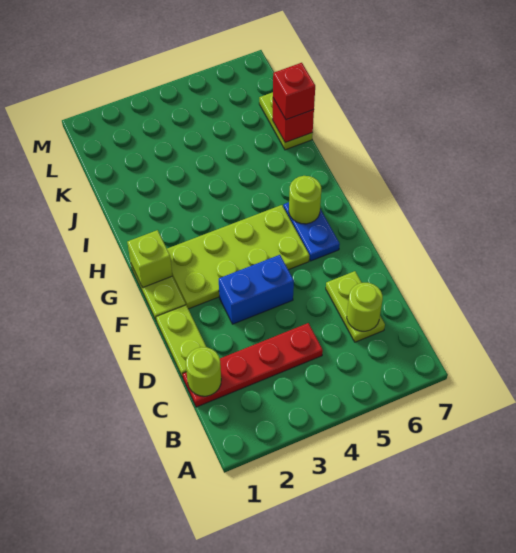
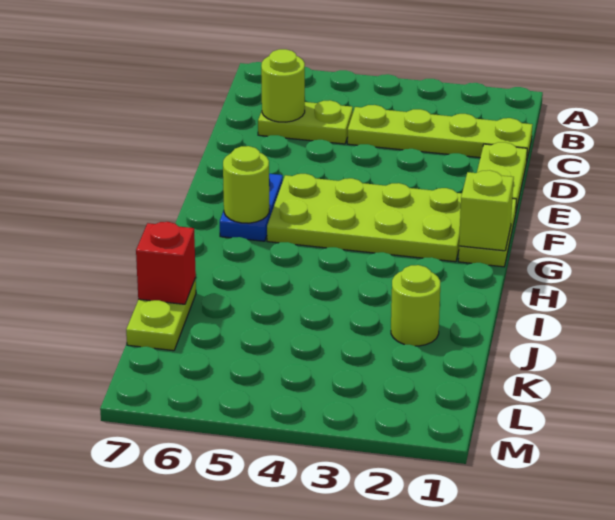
red plate C1:C4 level 1 -> lime plate C1:C4 level 1
lime round brick C1 level 2 -> lime round brick J2 level 1
lime plate C6:D6 level 1 -> lime plate C5:C6 level 1
blue brick E3:E4 level 1 -> none
red brick J7 level 3 -> none

